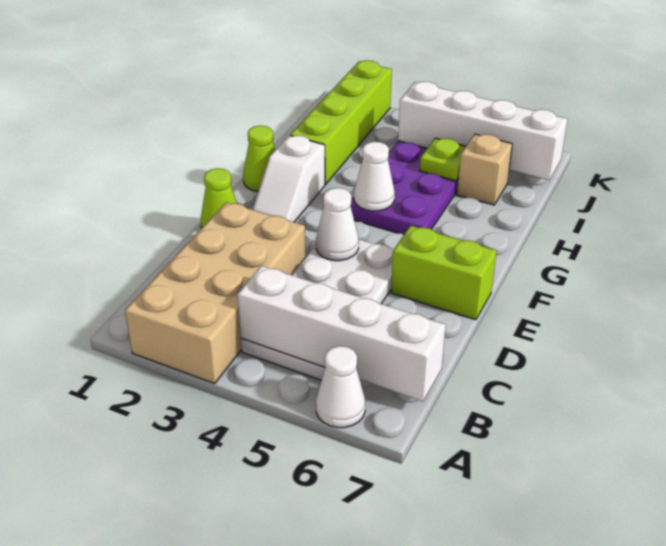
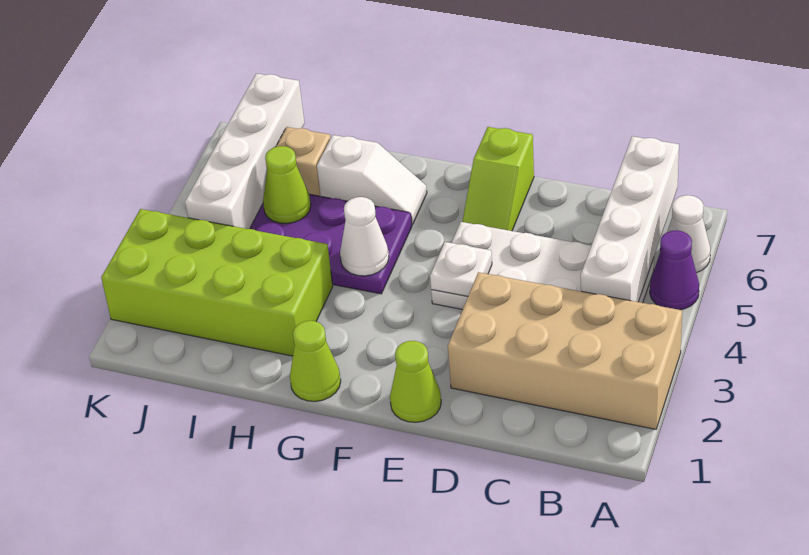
none -> purple cone A5 level 1
white cone E4 level 2 -> white plate E4 level 2
lime brick E6:E7 level 1 -> lime slope E6:E7 level 1 top 7
white slope F2:G2 level 1 top G -> white slope G6:H6 level 1 top H
lime brick H2:K2 level 1 -> lime brick H2:K3 level 1
lime plate I5 level 2 -> lime cone I5 level 2

